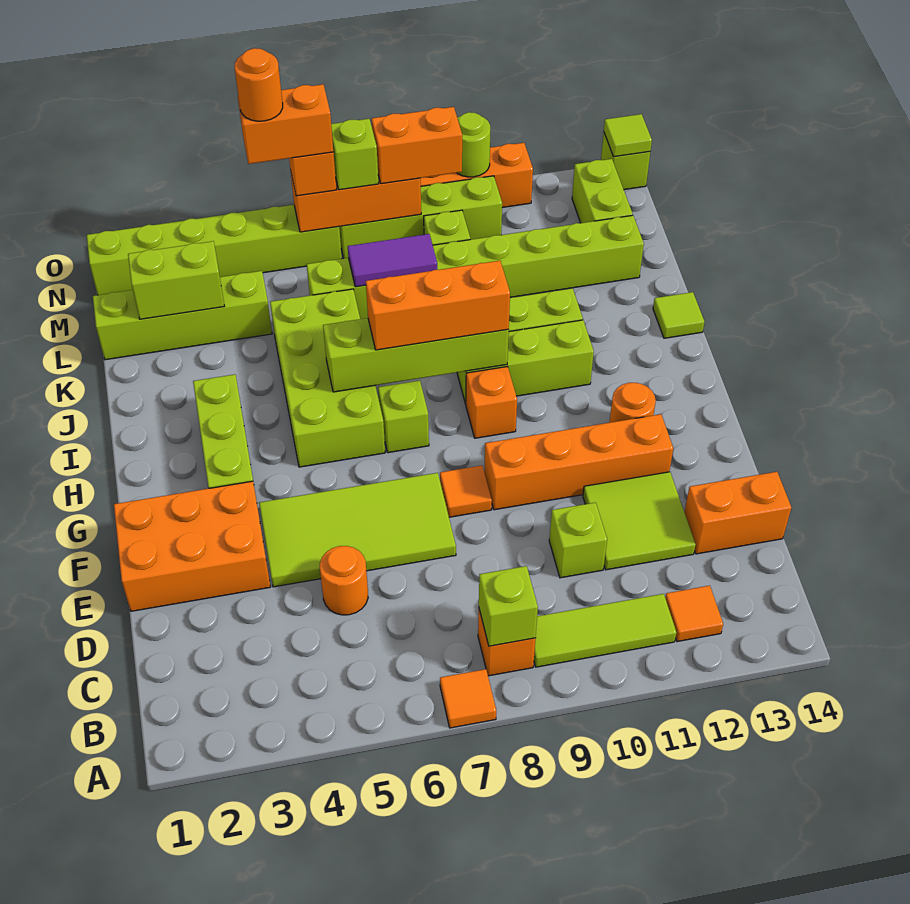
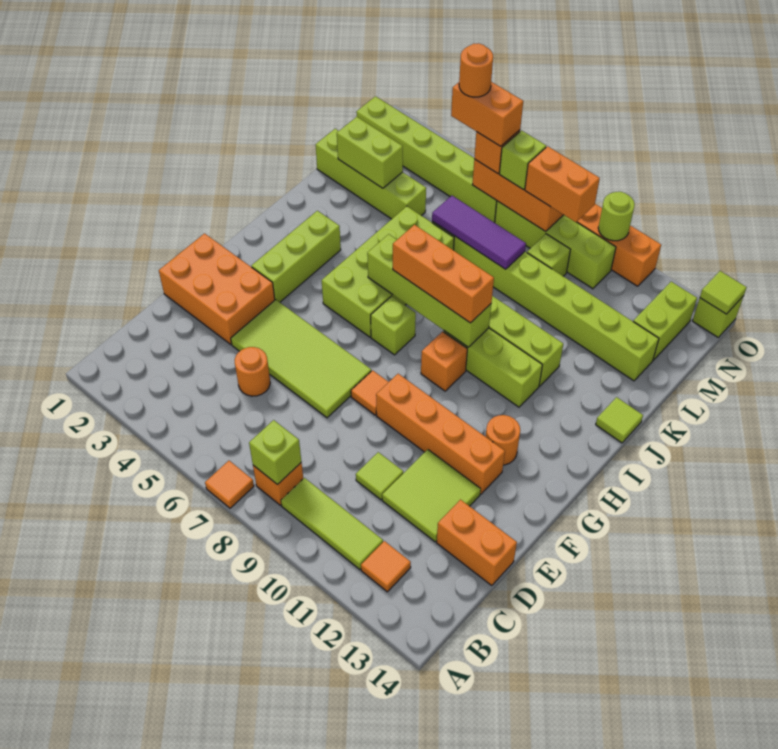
lime brick D10 level 1 -> lime tile D10 level 1
purple tile L7:L8 level 2 -> purple tile L6:L8 level 2

